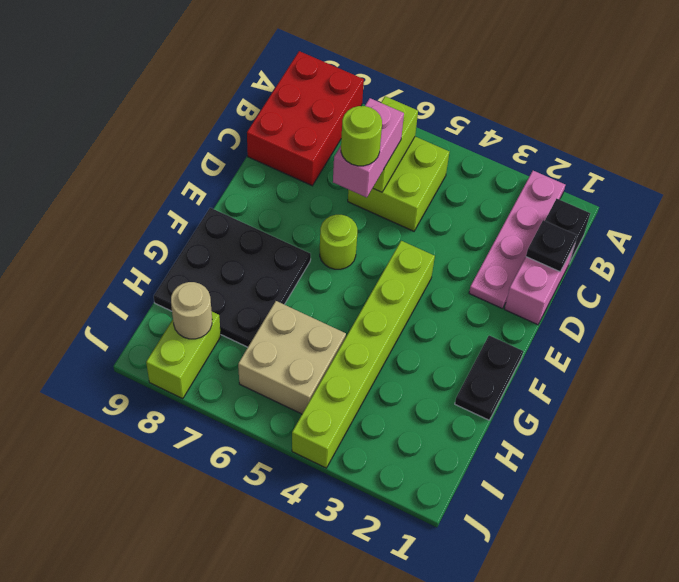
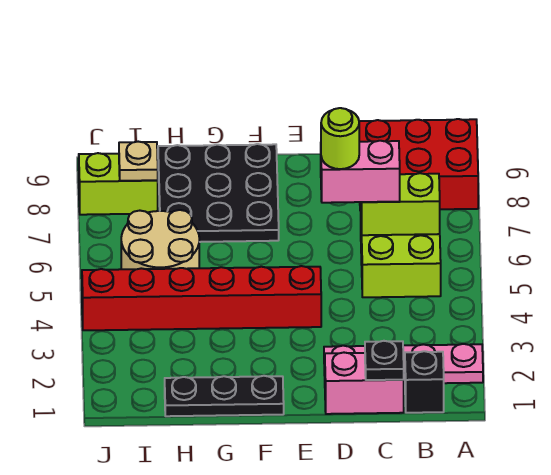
lime brick E4:J4 level 1 -> red brick E4:J4 level 1
lime round brick E6 level 1 -> none
black plate F1:G1 level 1 -> black plate F1:H1 level 1
tan brick H5:I6 level 1 -> tan round brick H5:I6 level 1
tan round brick I8 level 2 -> tan plate I8 level 2

